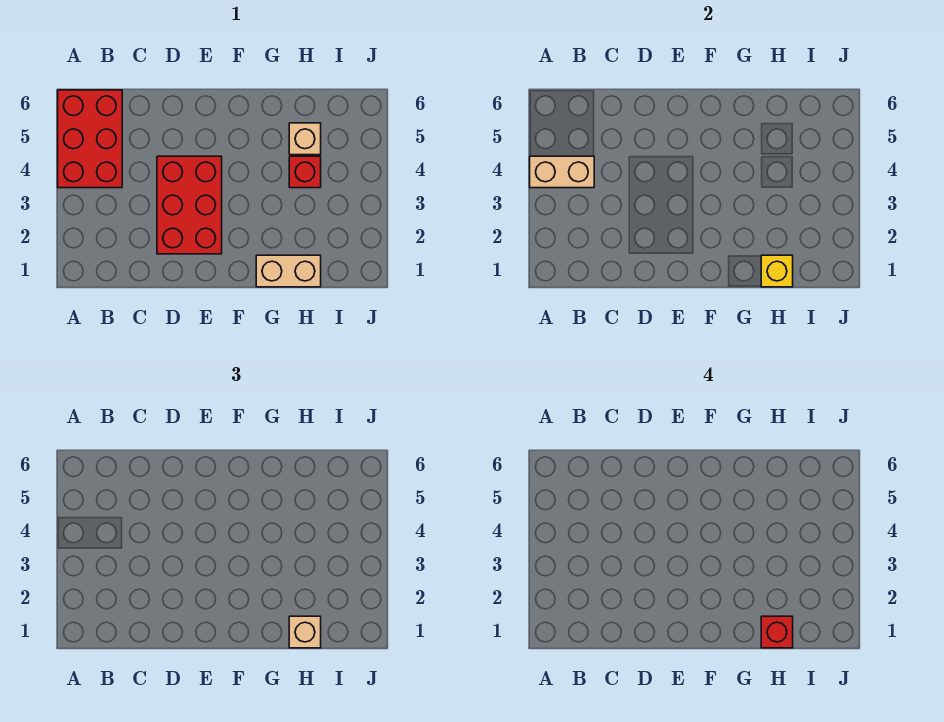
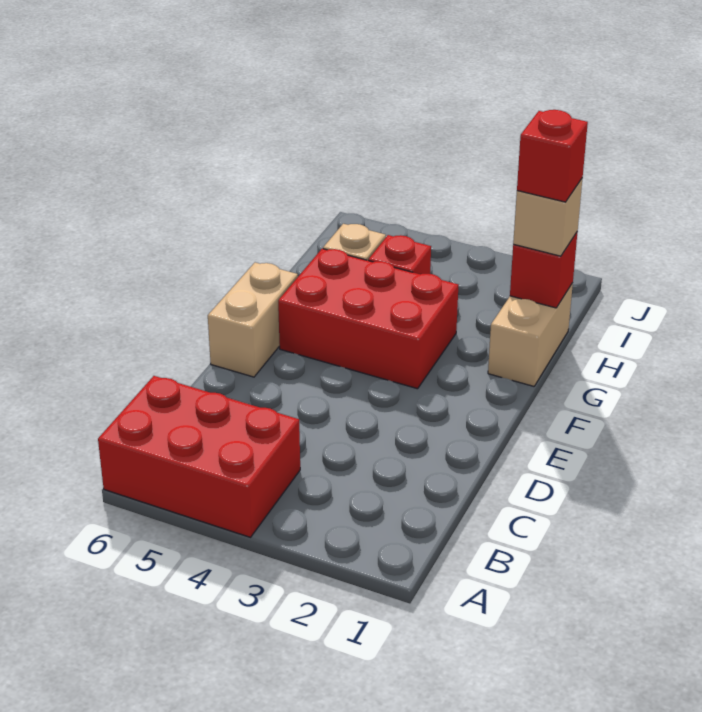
tan brick A4:B4 level 2 -> tan brick E6:F6 level 1
red brick D2:E4 level 1 -> red brick F3:G5 level 1
yellow brick H1 level 2 -> red brick H1 level 2

